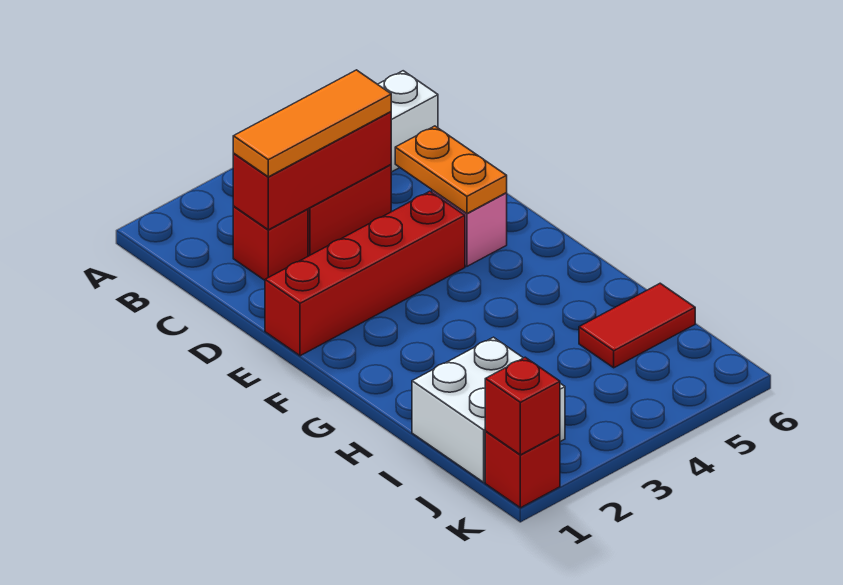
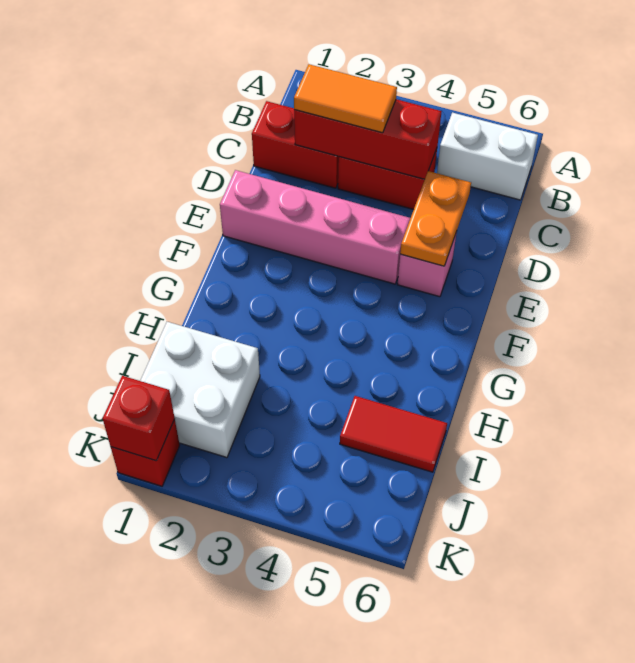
red brick C2 level 1 -> red brick C1:C2 level 1
orange tile C2:C4 level 3 -> orange tile C2:C3 level 3
red brick E1:E4 level 1 -> pink brick E1:E4 level 1

